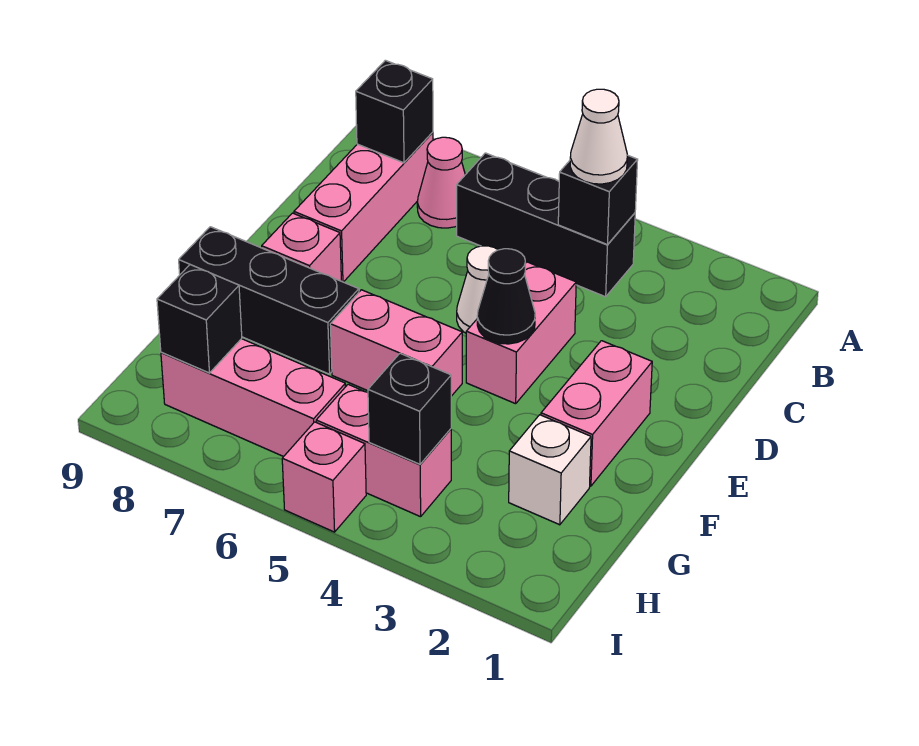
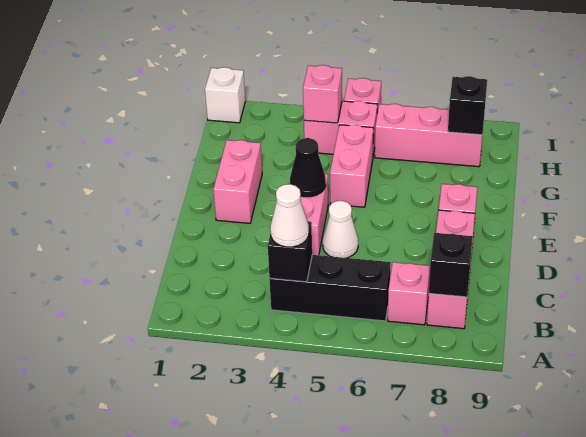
pink cone B7 level 1 -> pink brick B7 level 1
pink brick F5:F6 level 1 -> pink brick F5:G5 level 1
black brick F7:F9 level 1 -> none
white brick G2 level 1 -> white brick I1 level 1
black brick H4 level 2 -> pink brick H4 level 2

